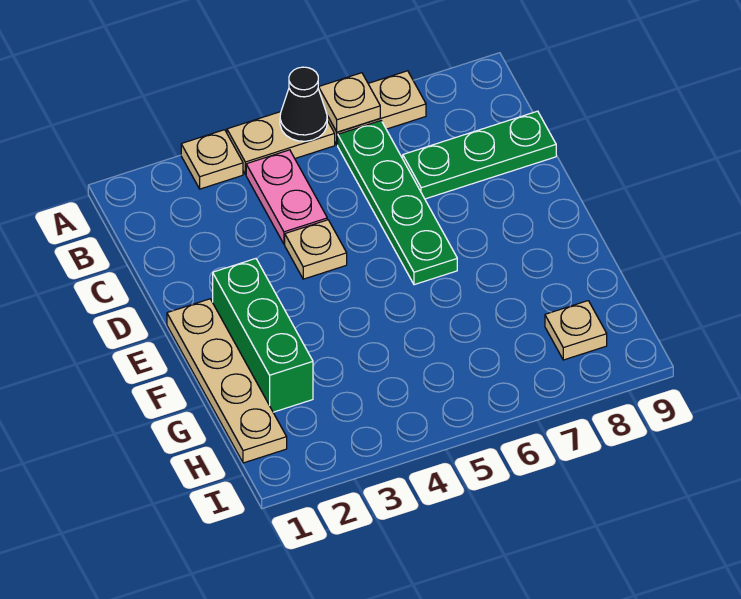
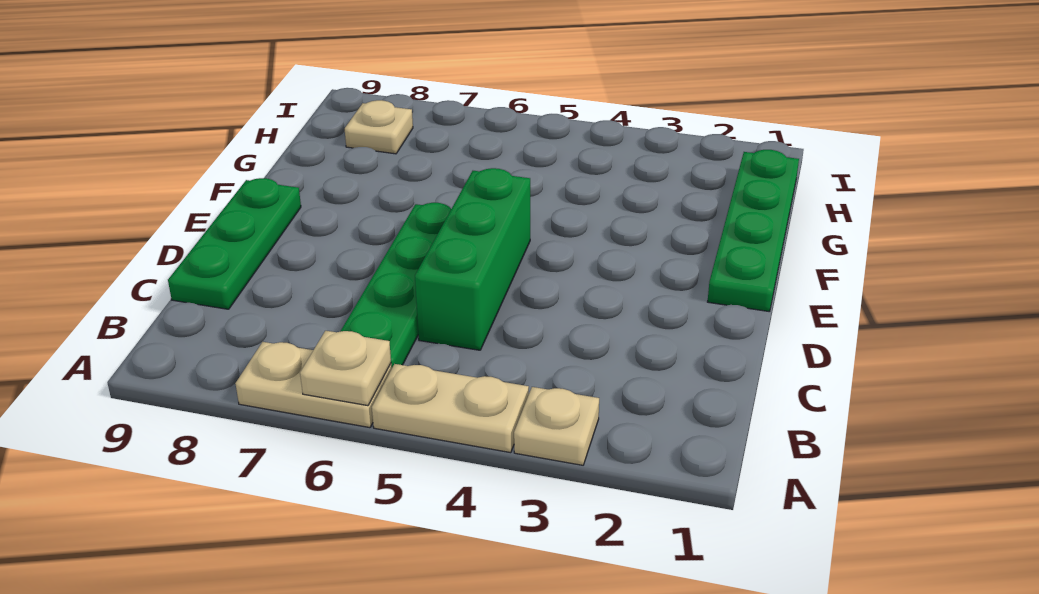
black cone A5 level 2 -> none
pink plate B4:C4 level 1 -> none
green plate C7:C9 level 1 -> green plate C9:E9 level 1
tan plate D4 level 1 -> none
tan plate E1:H1 level 1 -> green plate E1:H1 level 1
green brick E2:G2 level 1 -> green brick C5:E5 level 1

